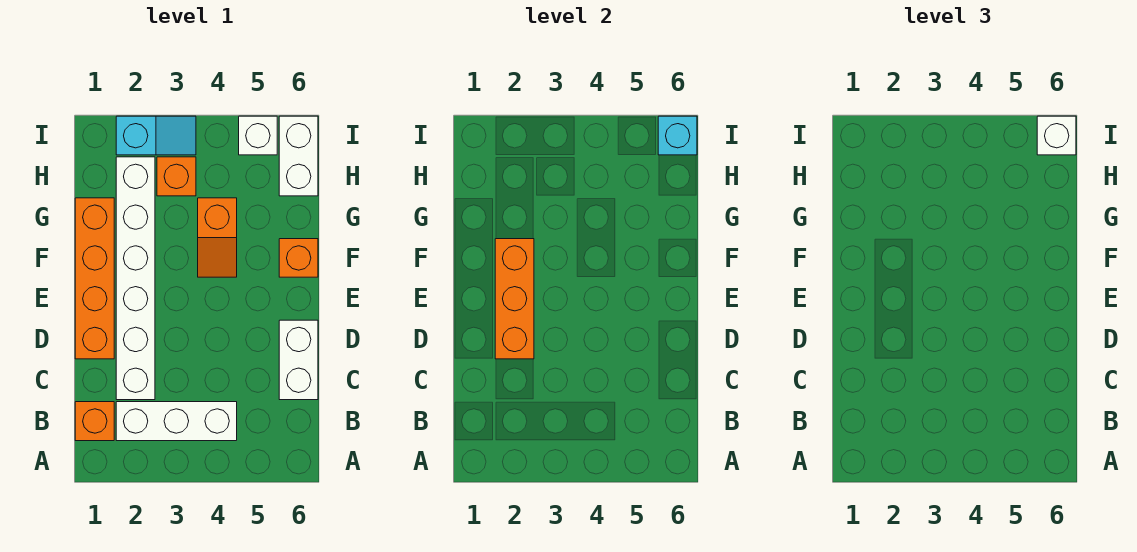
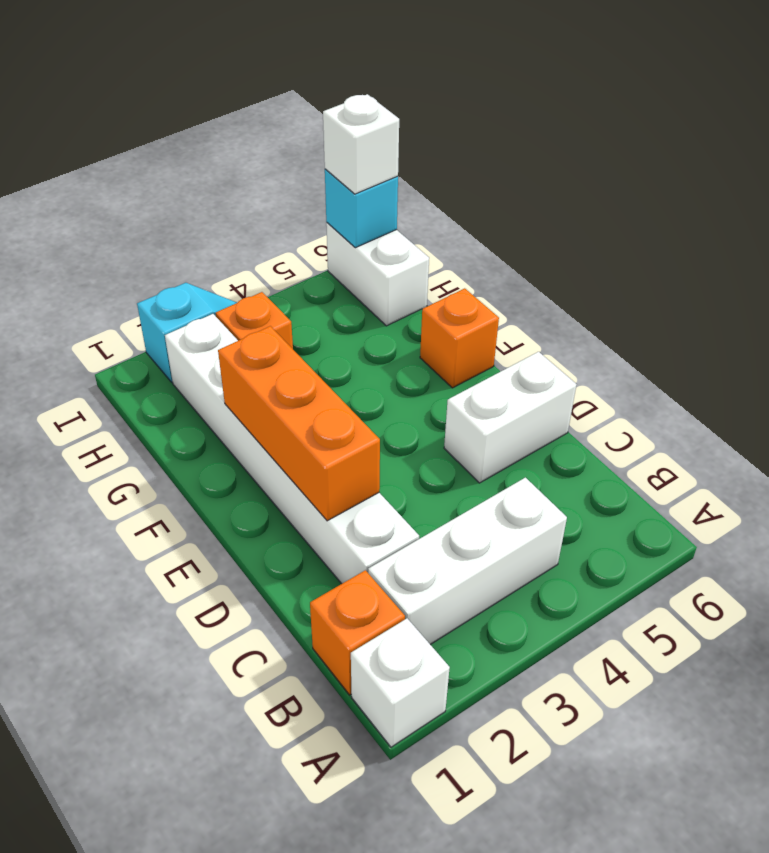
white brick C6:D6 level 1 -> white brick D5:D6 level 1
orange brick D1:G1 level 1 -> none
orange slope F4:G4 level 1 top G -> none
white brick I5 level 1 -> white brick A1 level 1

